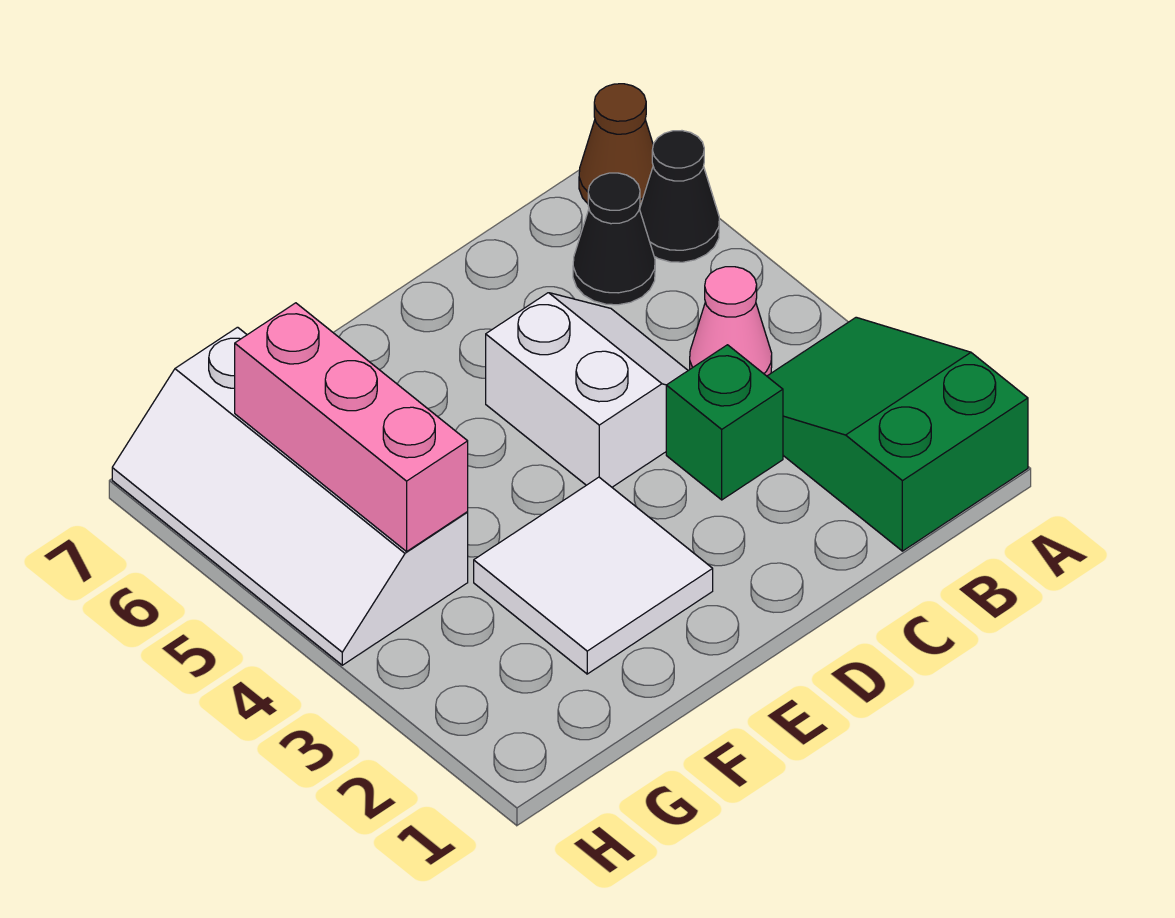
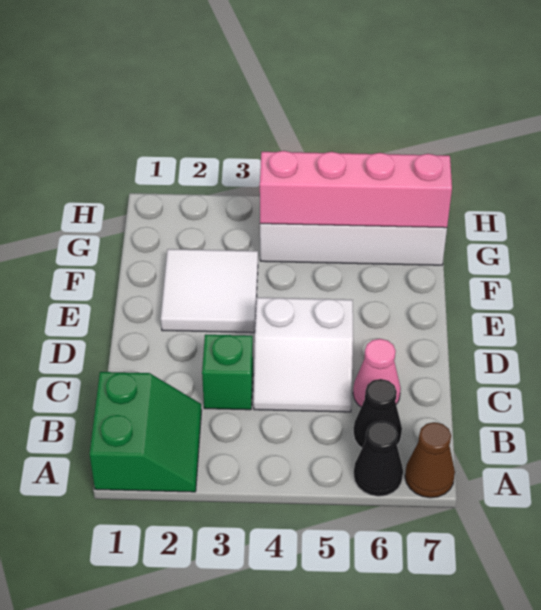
green slope A1:B3 level 1 top 1 -> green slope A1:B2 level 1 top 1
pink cone B4 level 1 -> pink cone C6 level 1
pink brick G4:G6 level 2 -> pink brick G4:G7 level 2

